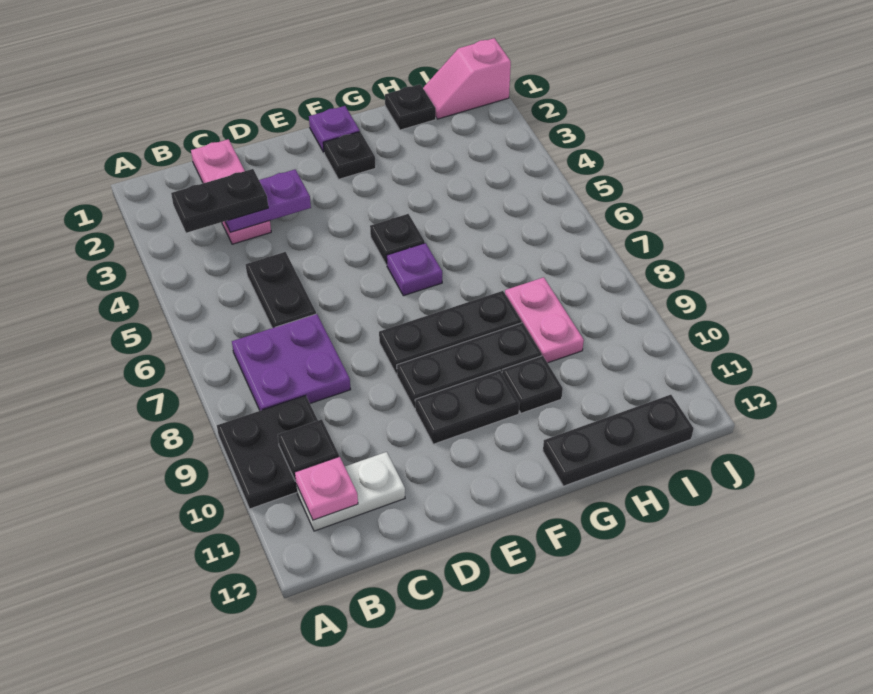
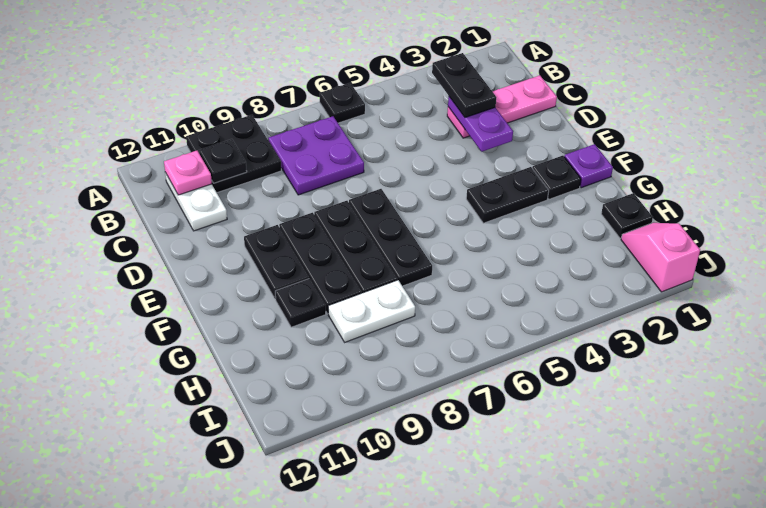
black plate C5:C6 level 1 -> black plate F3:F4 level 1
black plate F5 level 1 -> black plate A6 level 1
purple plate F6 level 1 -> none
black plate G12:I12 level 1 -> black plate E7:G7 level 1
pink plate H8:H9 level 1 -> white plate H8:H9 level 1

